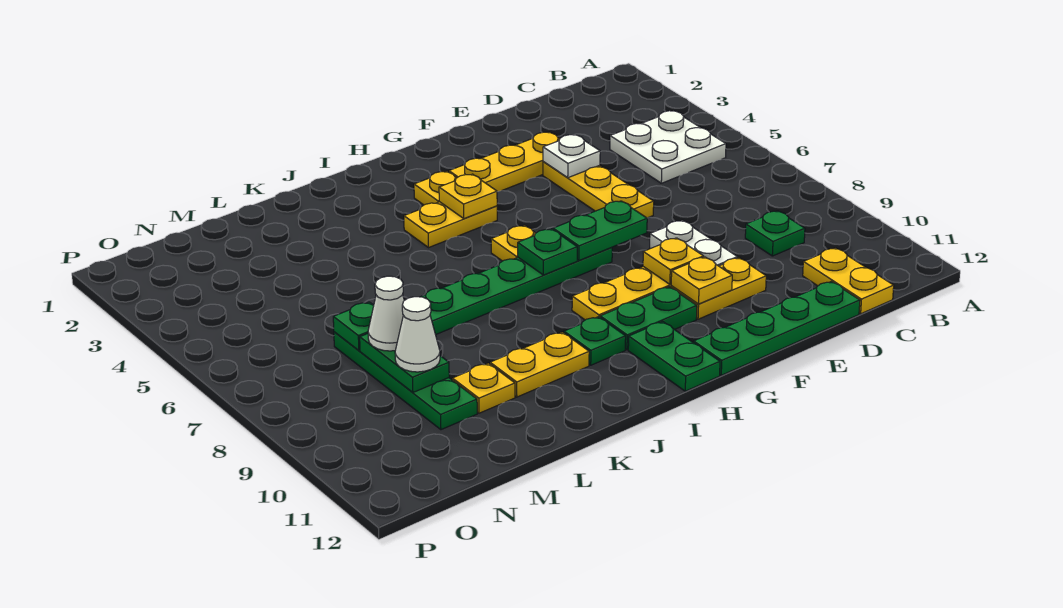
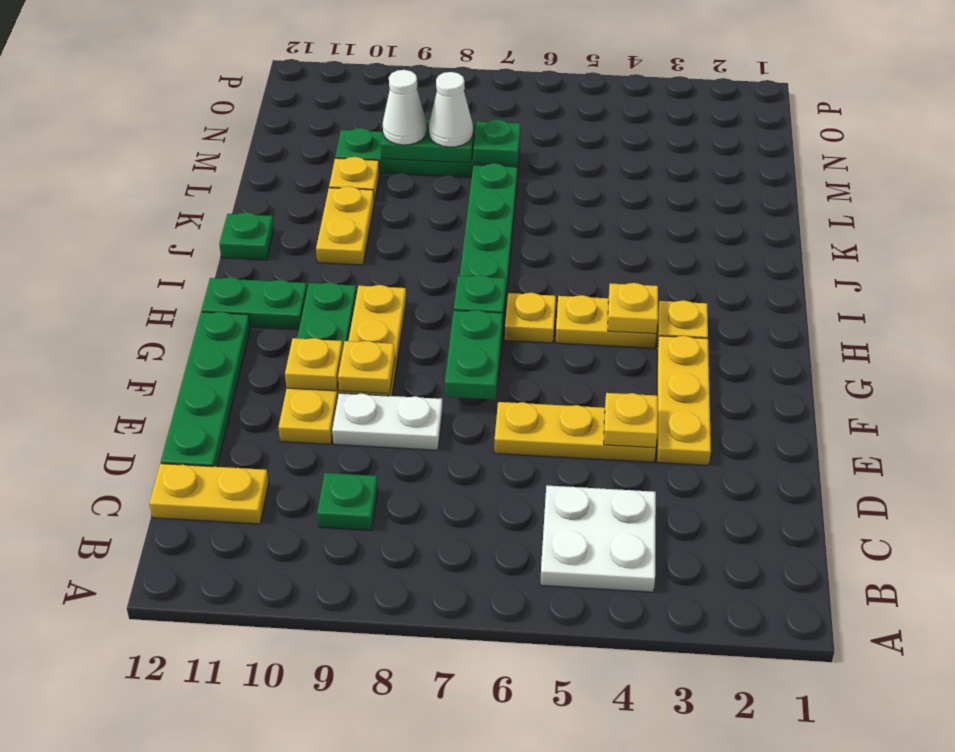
white plate E4 level 2 -> yellow plate E4 level 2
yellow plate H4:I4 level 1 -> yellow plate H4:H5 level 1
green plate I10 level 1 -> green plate J12 level 1

